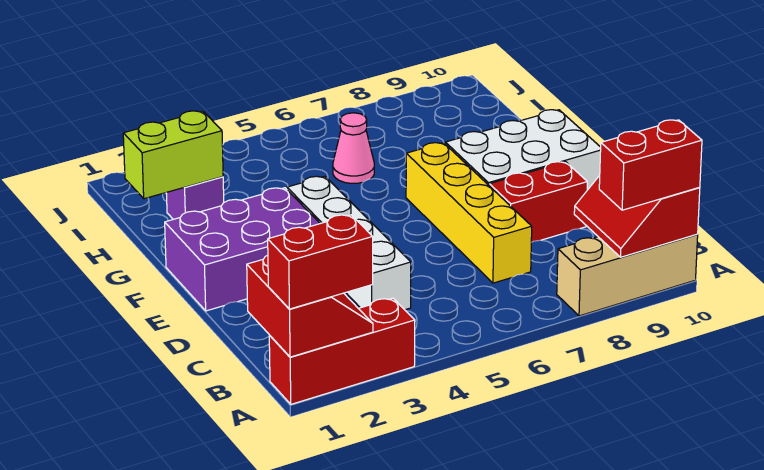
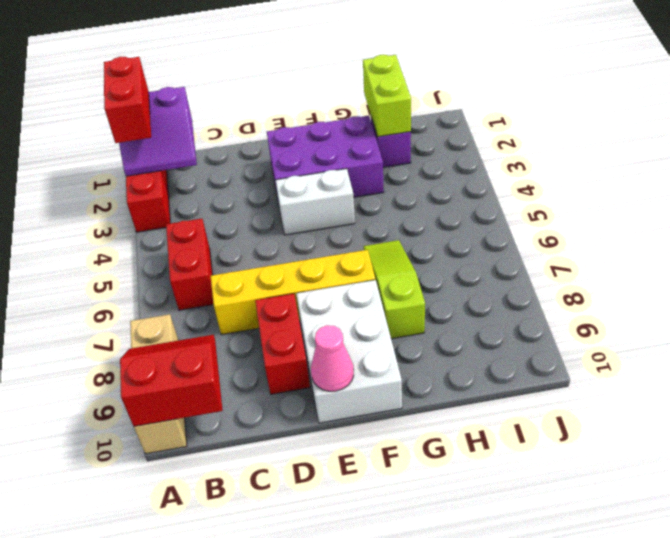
red slope A1:B2 level 2 top 1 -> purple slope A1:B2 level 2 top 1
red brick A9:A10 level 3 -> red brick B5:B6 level 1
white brick C4:F4 level 1 -> white brick E4:F4 level 1
purple brick E1:F3 level 1 -> purple brick E2:G3 level 1
none -> lime slope G6:G8 level 1 top 8
pink cone H6 level 1 -> pink cone E10 level 2

